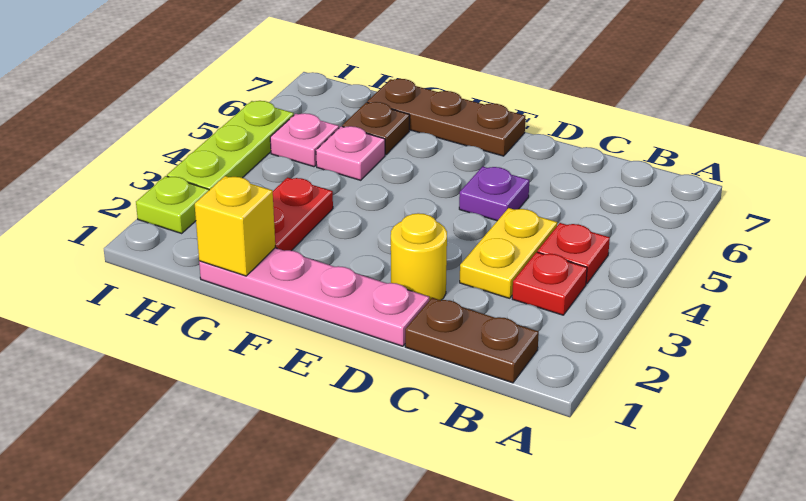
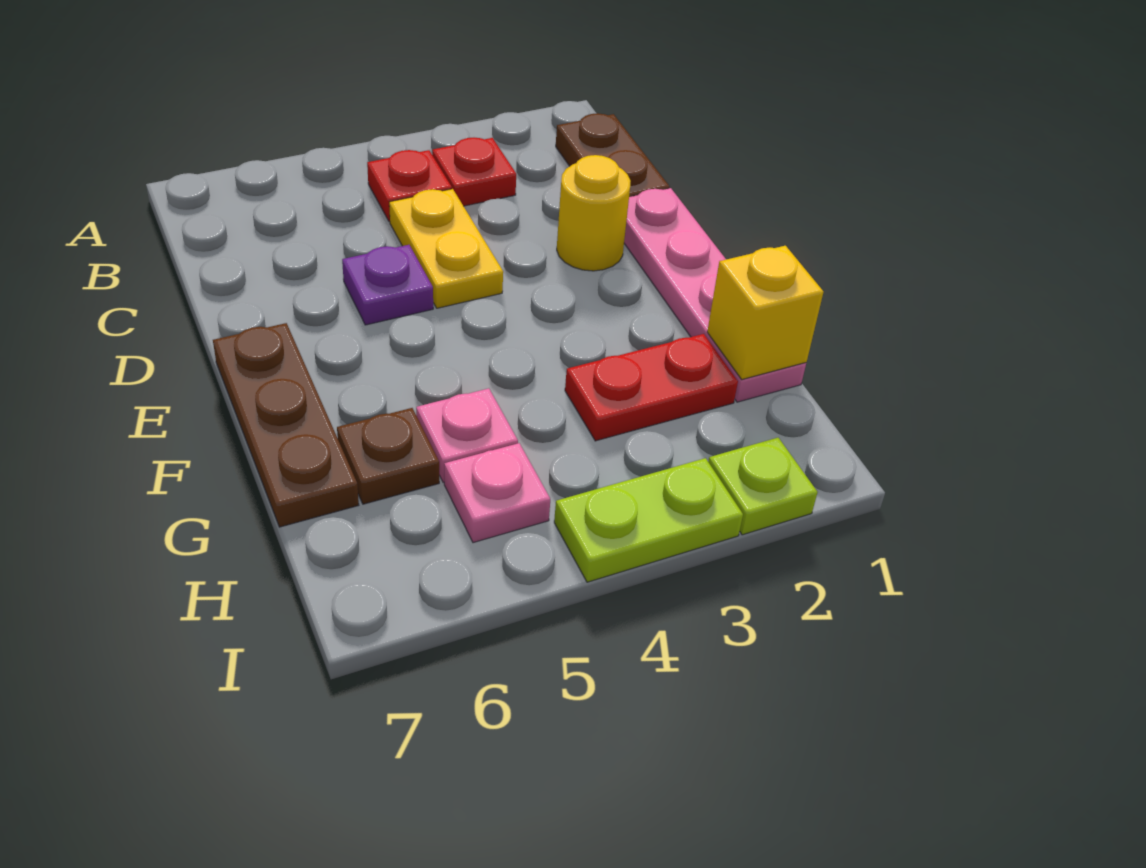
yellow plate C3:C4 level 1 -> yellow plate C4:D4 level 1
lime plate I3:I5 level 1 -> lime plate I3:I4 level 1

